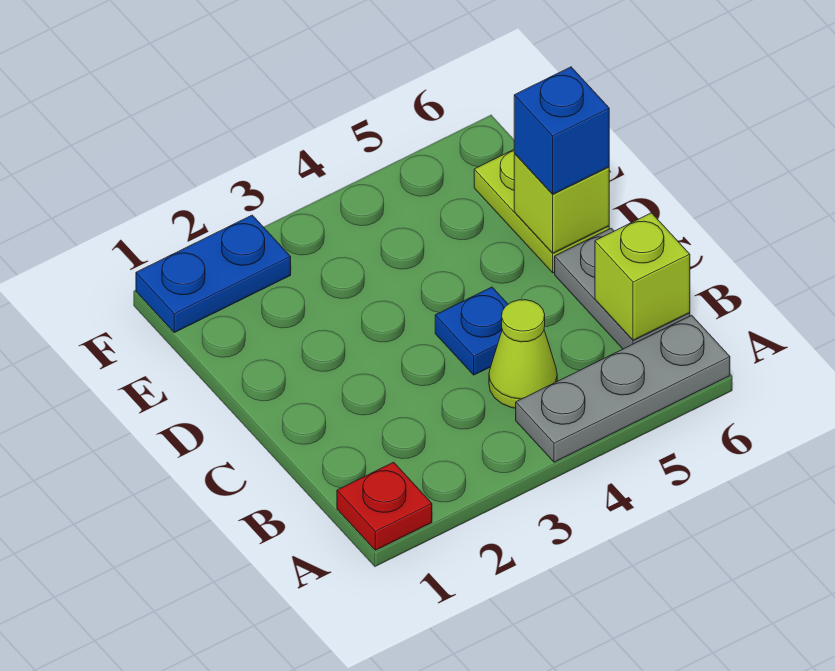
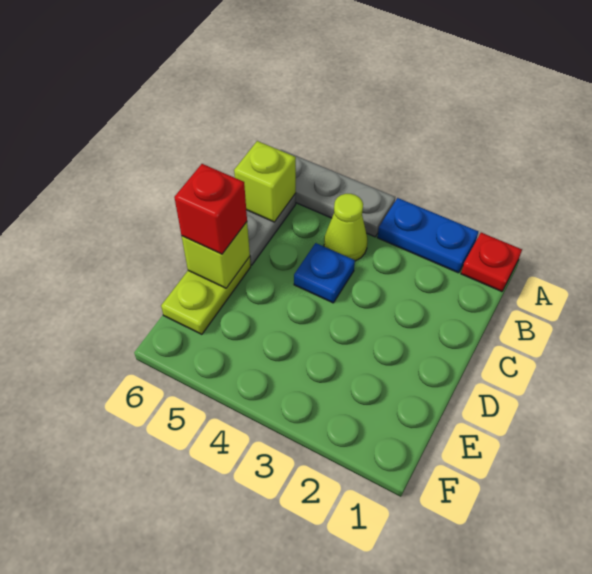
blue brick D6 level 3 -> red brick D6 level 3
blue plate F1:F2 level 1 -> blue plate A2:A3 level 1

